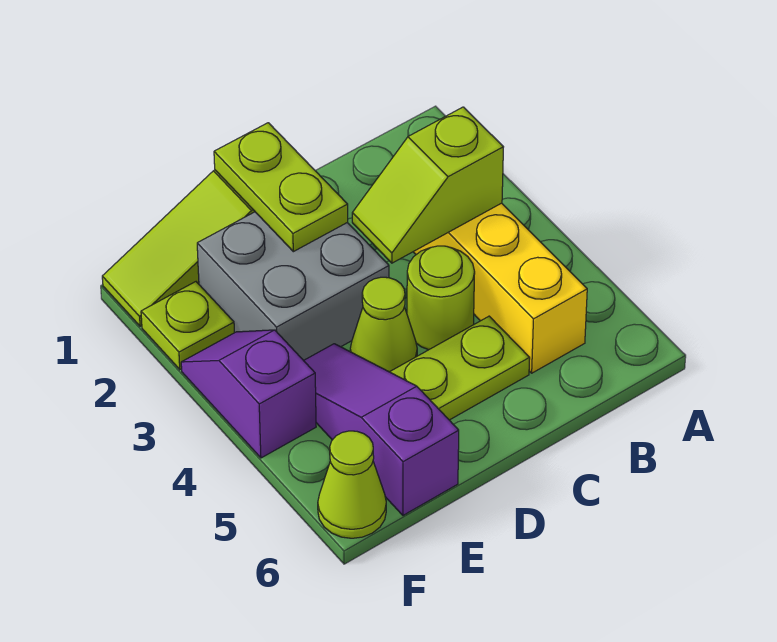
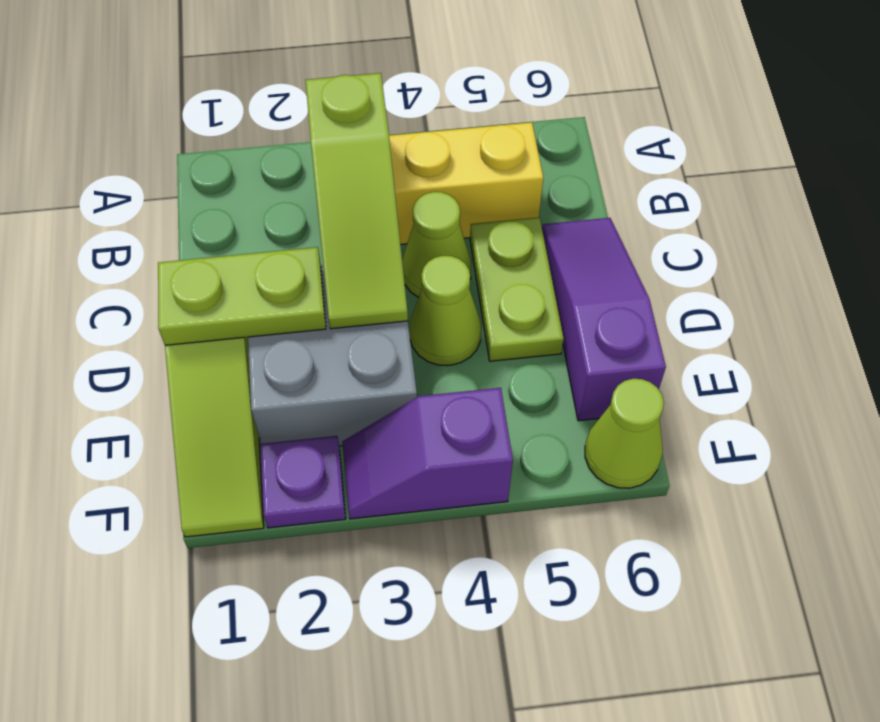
lime slope B3:C3 level 2 top B -> lime slope B3:D3 level 2 top B
lime round brick C4 level 1 -> lime cone C4 level 1
purple slope E4:E6 level 1 top 6 -> purple slope C6:E6 level 1 top E
lime plate F2 level 1 -> purple plate F2 level 1

